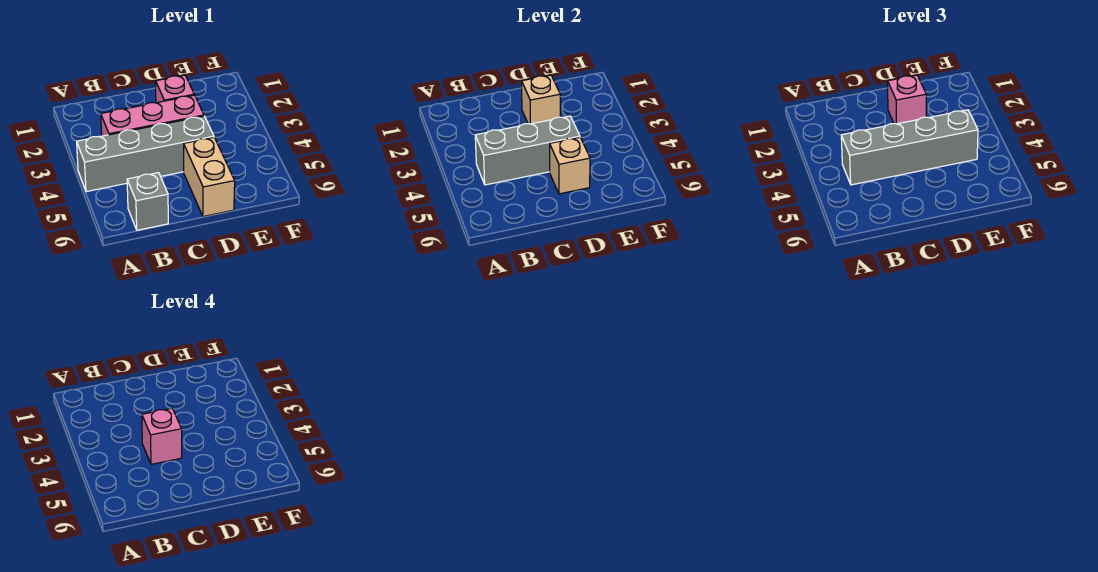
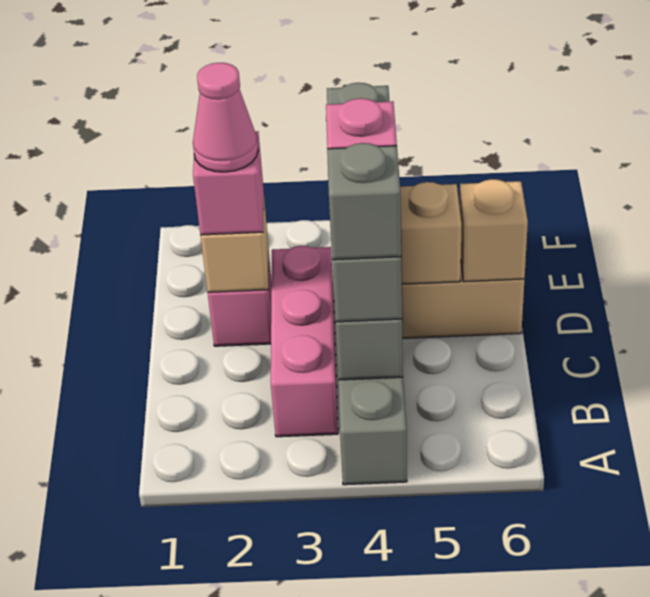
grey brick B6 level 1 -> grey brick B4 level 4
none -> pink cone D2 level 4
none -> tan brick D6 level 2

